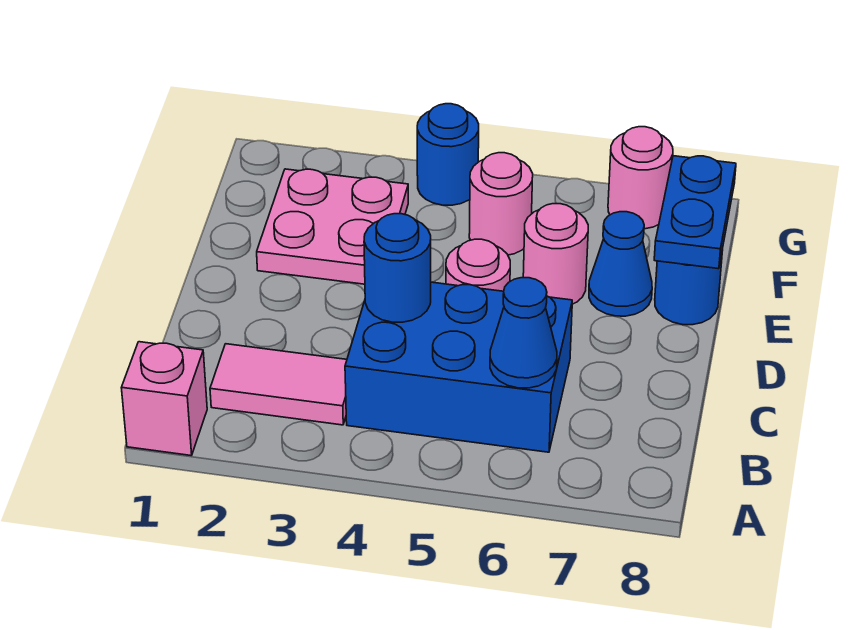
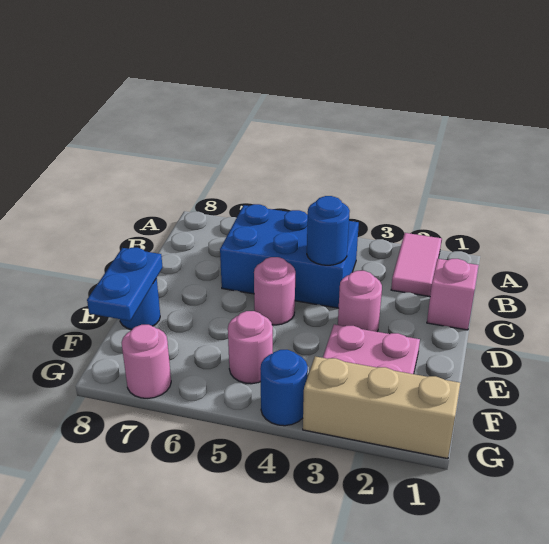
pink brick A1 level 1 -> pink brick C1 level 1
pink tile B2:B3 level 1 -> pink tile A2:B2 level 1
blue cone B6 level 2 -> none
pink round brick E6 level 1 -> pink round brick D3 level 1
blue cone E7 level 1 -> none
none -> tan brick G1:G3 level 1

